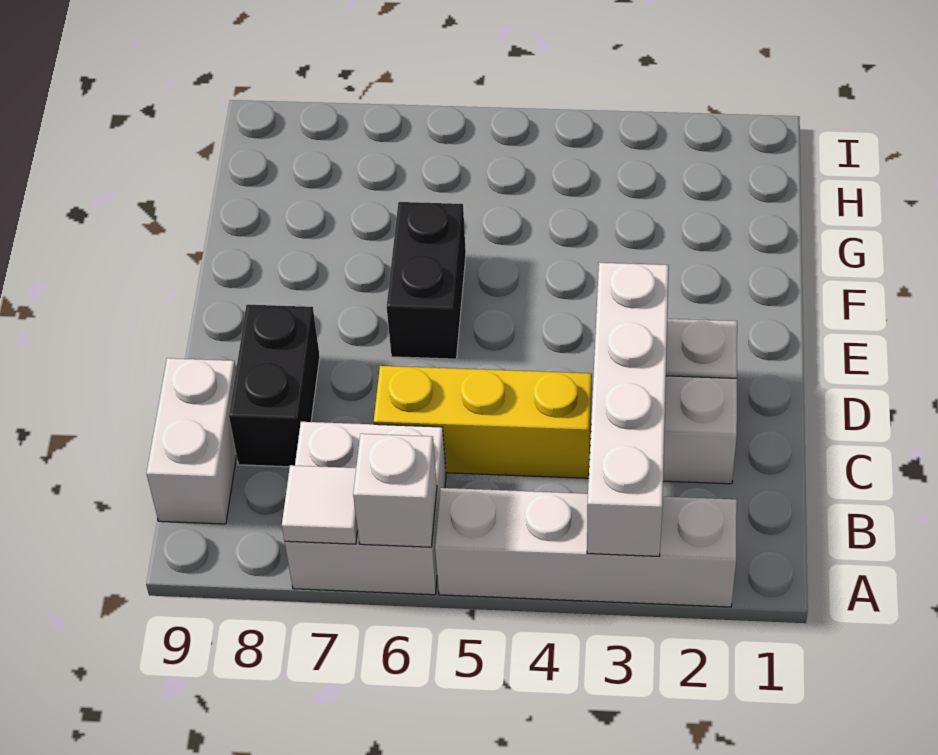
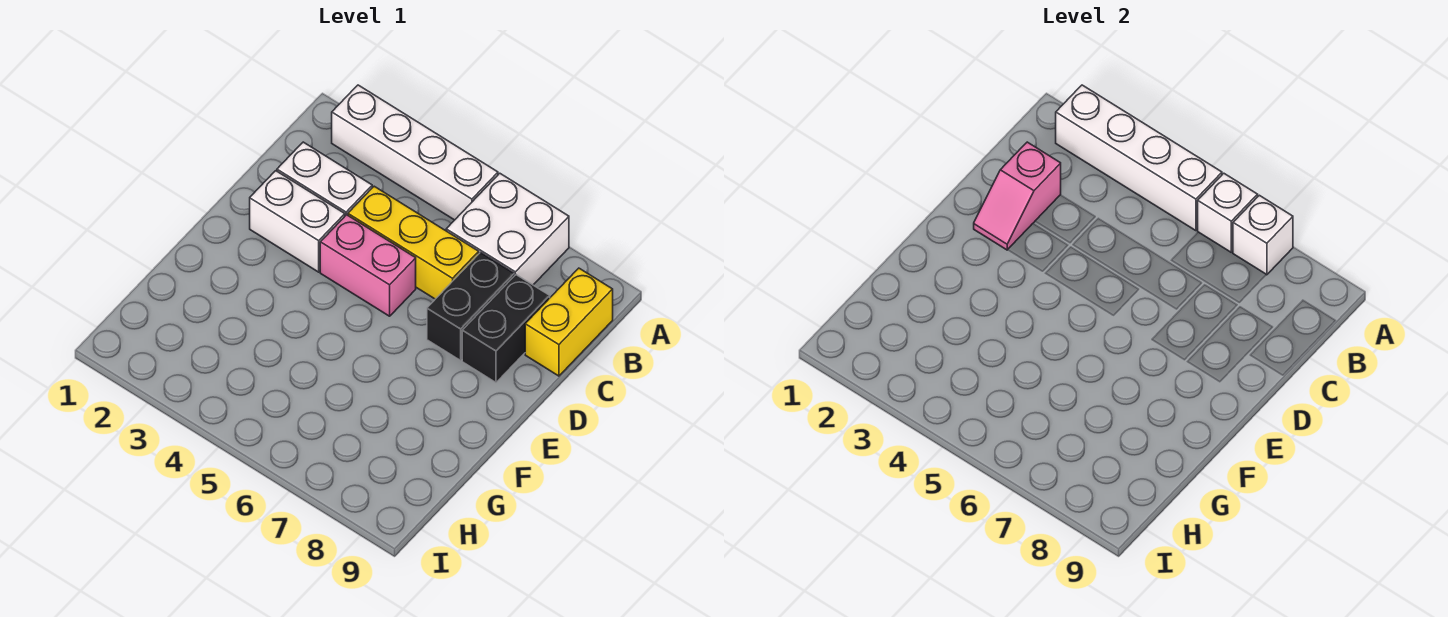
white brick A3:D3 level 2 -> white brick A2:A5 level 2
white tile A7 level 2 -> white brick A7 level 2
white brick B9:C9 level 1 -> yellow brick B9:C9 level 1
none -> pink slope C2:D2 level 2 top C
none -> pink brick D4:D5 level 1
black brick E6:F6 level 1 -> black brick C7:D7 level 1

